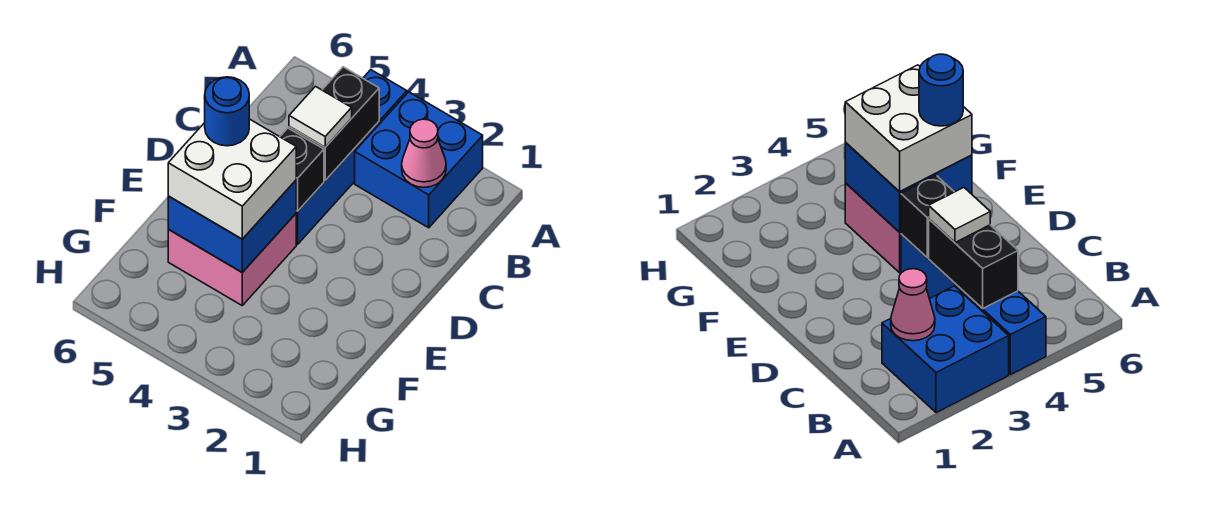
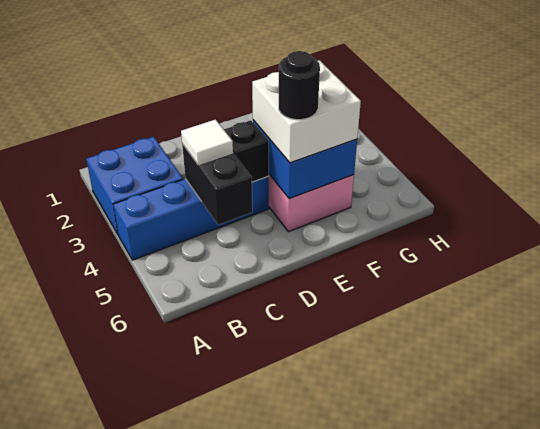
pink cone B2 level 2 -> none
black brick B4:C4 level 2 -> black brick C4:C5 level 2
blue round brick E5 level 4 -> black round brick E5 level 4

